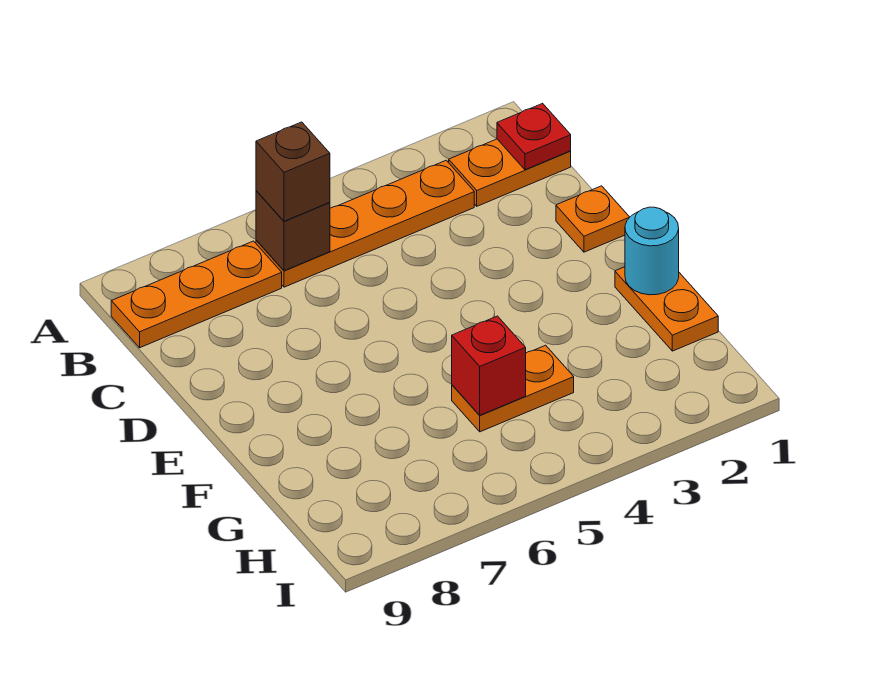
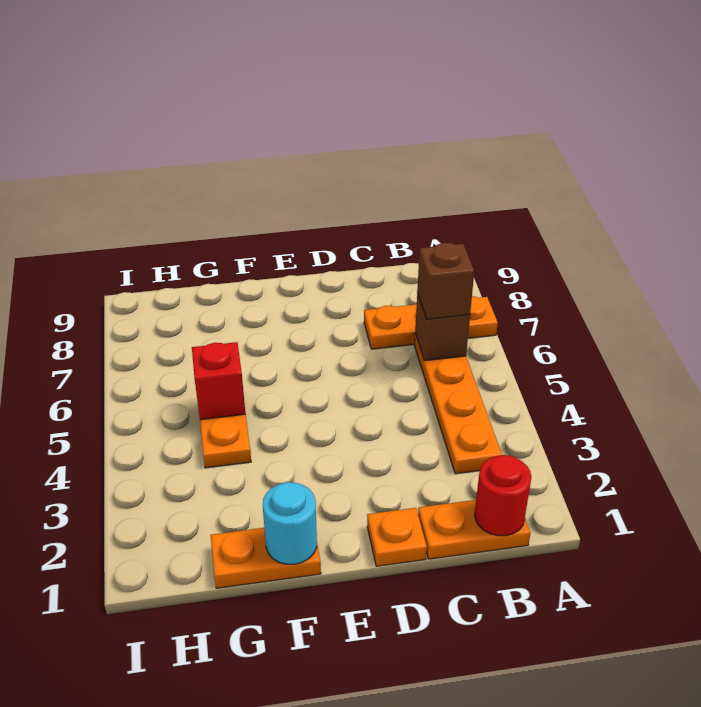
orange plate B1:B2 level 1 -> orange plate B1:C1 level 1
red plate B1 level 2 -> red round brick B1 level 2
orange plate B7:B9 level 1 -> orange plate A7:C7 level 1

